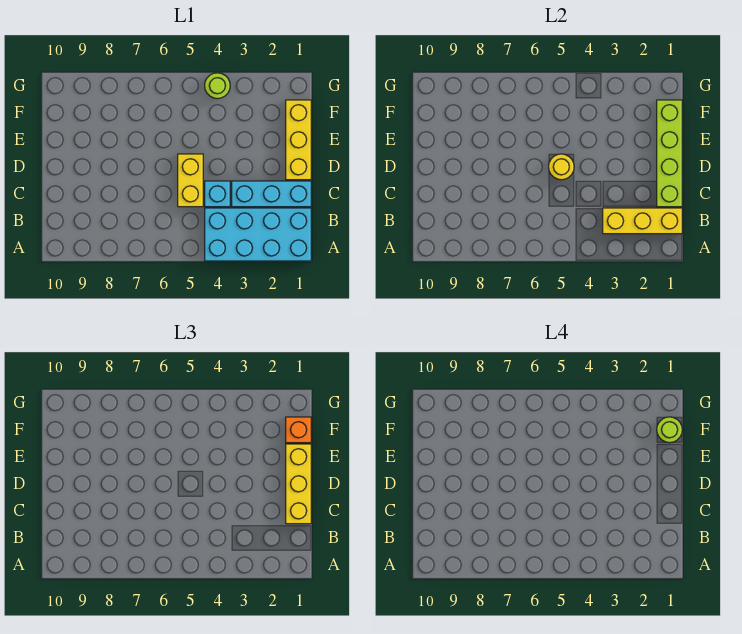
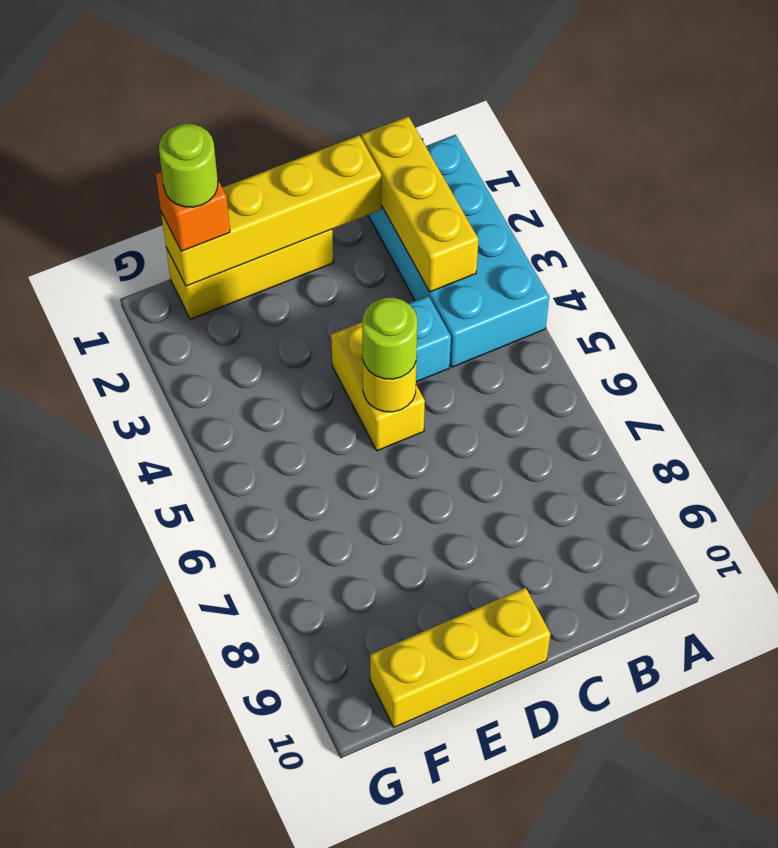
cyan brick C1:C3 level 1 -> none
lime brick C1:F1 level 2 -> yellow brick C1:F1 level 2
yellow brick C1:E1 level 3 -> yellow brick D10:F10 level 1
yellow brick C5:D5 level 1 -> yellow brick D4:D5 level 1
lime round brick G4 level 1 -> lime round brick D5 level 3

